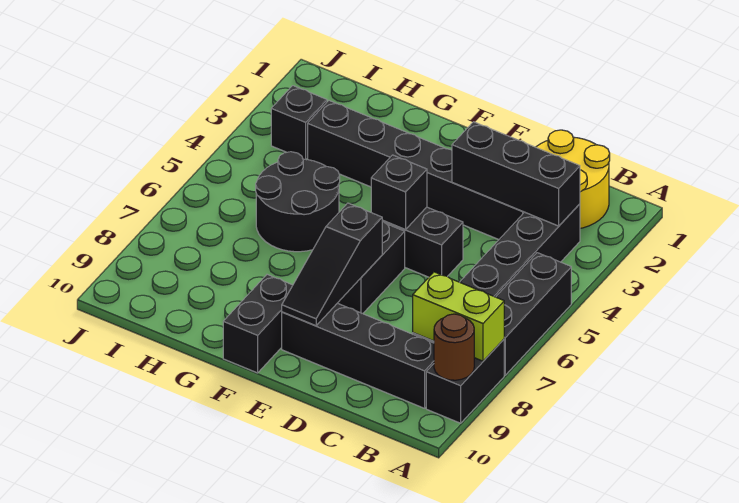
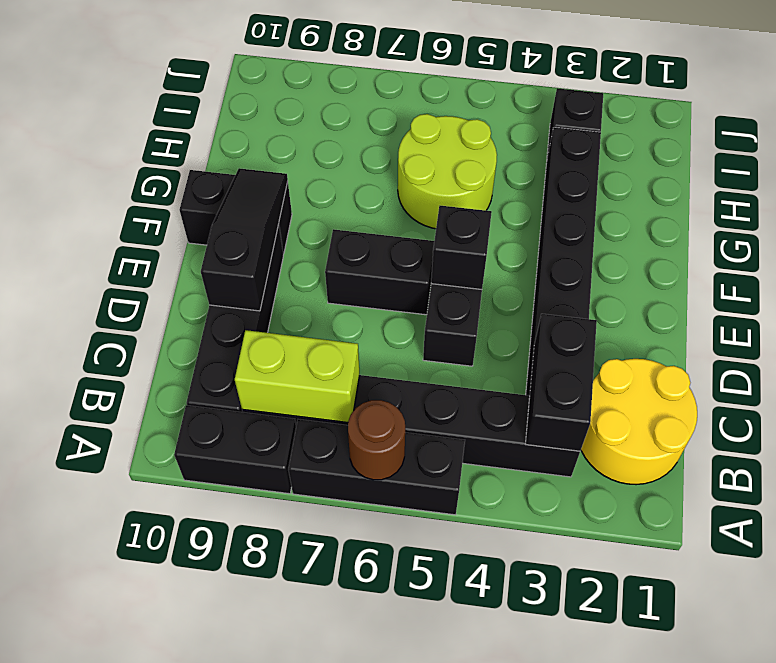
lime brick A8:B8 level 2 -> lime brick B7:B8 level 2
brown round brick A9 level 2 -> brown round brick A6 level 2
black brick B3:D3 level 2 -> black brick B3:C3 level 2
black slope E7:E9 level 2 top 7 -> black slope D9:F9 level 2 top D
black round brick G5:H6 level 1 -> lime round brick G5:H6 level 1

